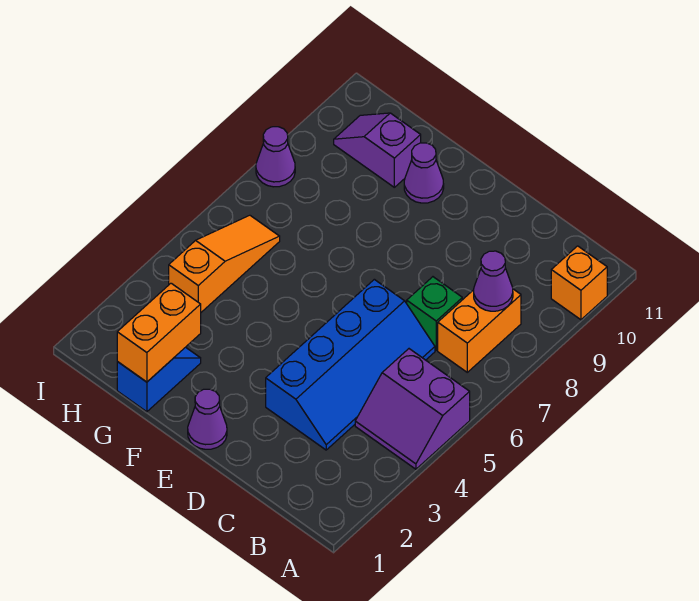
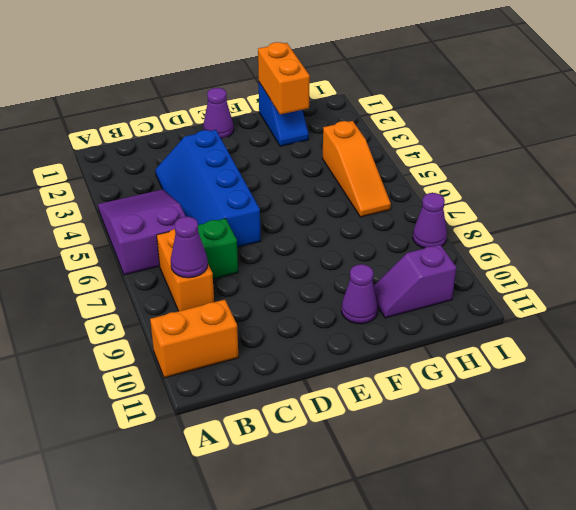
purple slope A4:B5 level 1 top 5 -> purple slope A4:B6 level 1 top 6
orange brick A10 level 1 -> orange brick A10:B10 level 1
purple slope G10:H10 level 1 top G -> purple slope G10:H10 level 1 top H

